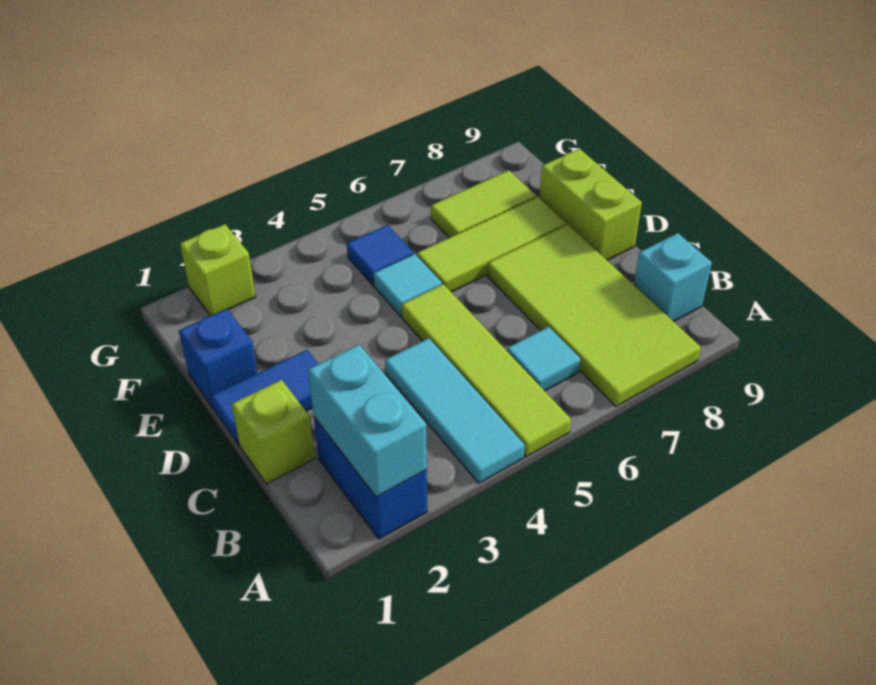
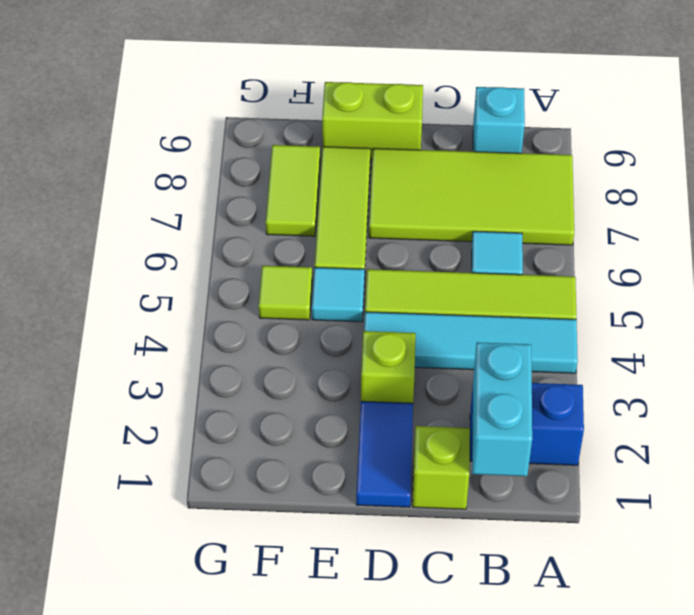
cyan brick A2:B2 level 2 -> cyan brick B1:B2 level 2
cyan tile A4:C4 level 1 -> cyan tile A4:D4 level 1
blue brick E1 level 1 -> none
blue tile F5 level 1 -> lime tile F5 level 1
lime brick G2 level 1 -> lime brick D3 level 1

